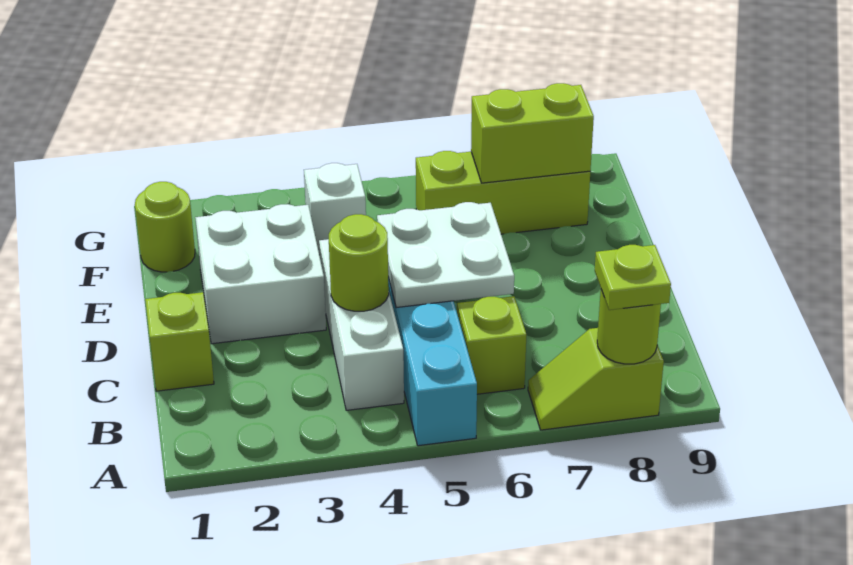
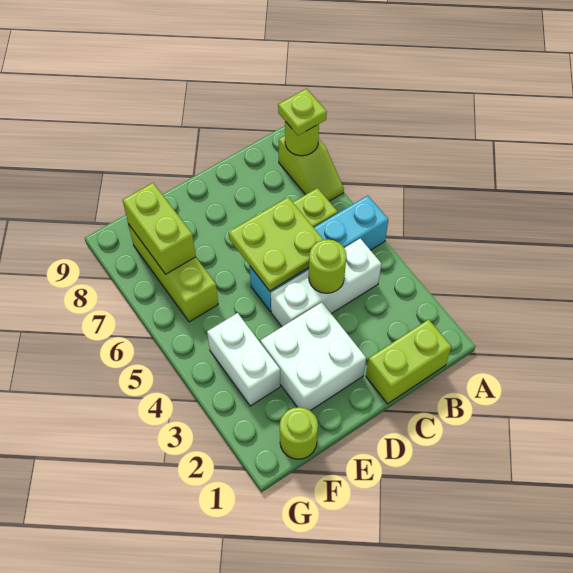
lime brick C1 level 1 -> lime brick B1:C1 level 1
white plate C5:D6 level 2 -> lime plate C5:D6 level 2
white brick F4 level 1 -> white brick F3:F4 level 1

